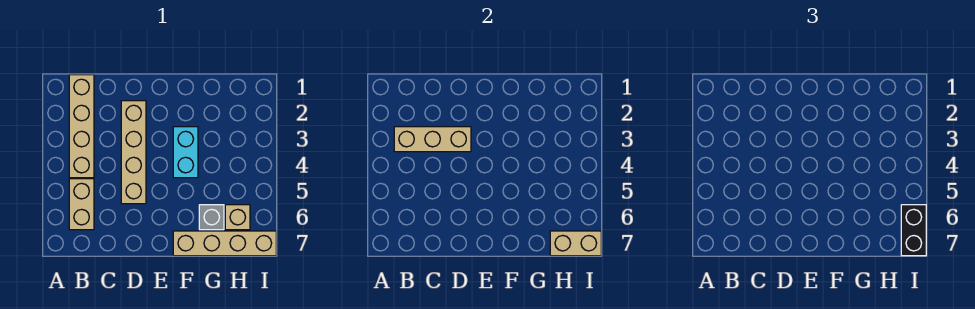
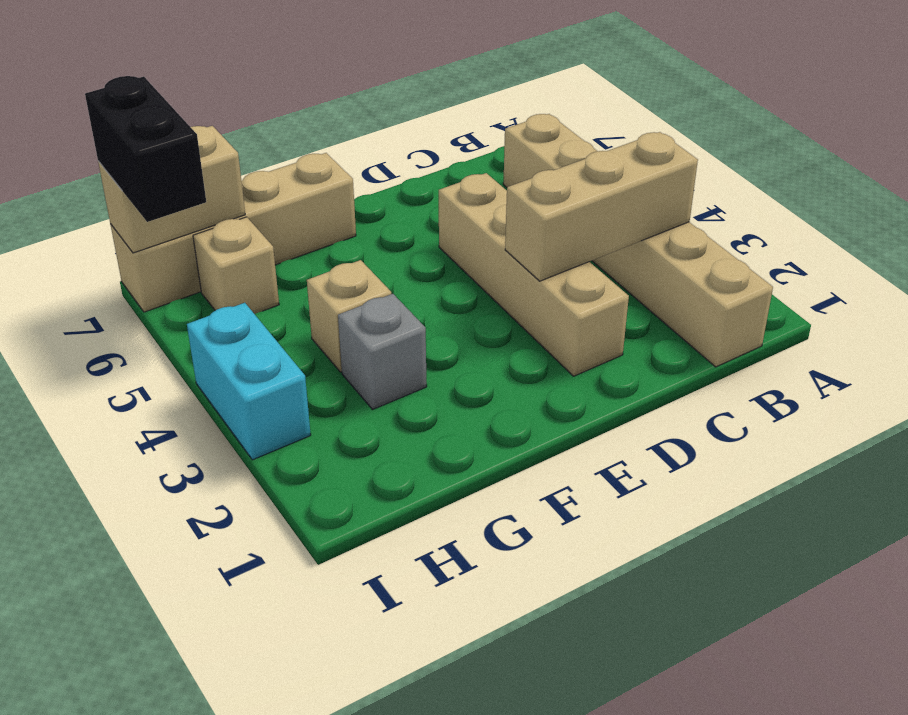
cyan brick F3:F4 level 1 -> cyan brick I3:I4 level 1
none -> tan brick G4 level 1
grey brick G6 level 1 -> grey brick G3 level 1

